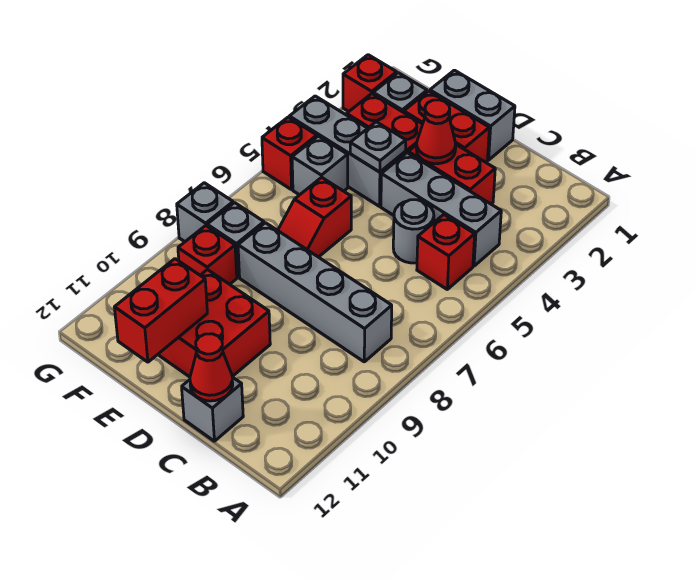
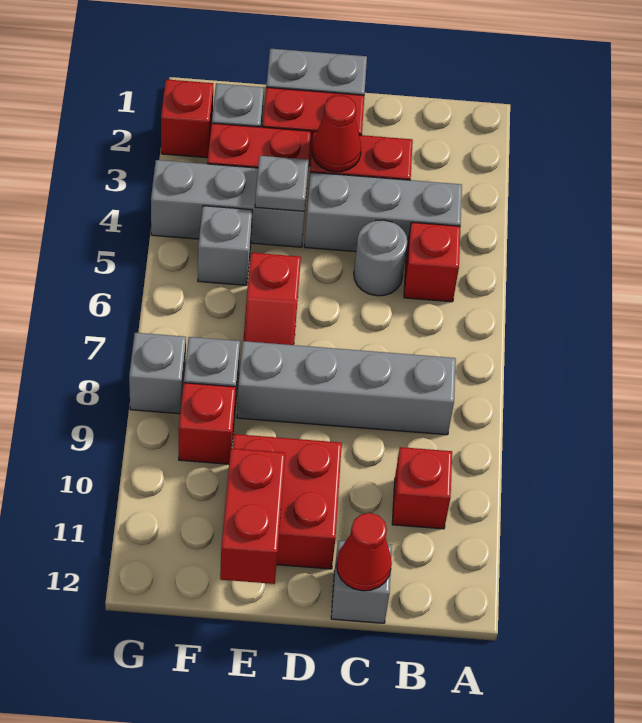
red brick G5 level 1 -> red brick B10 level 1

